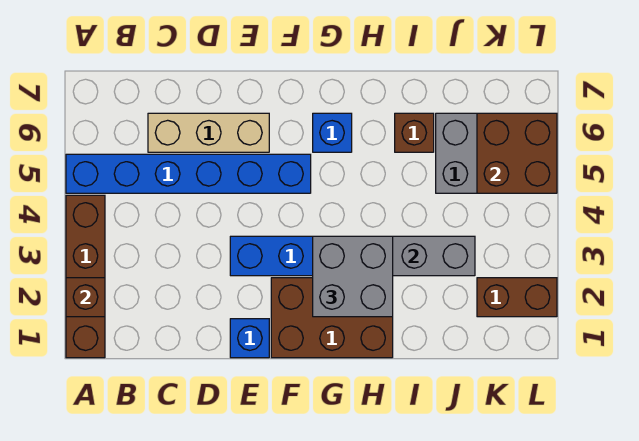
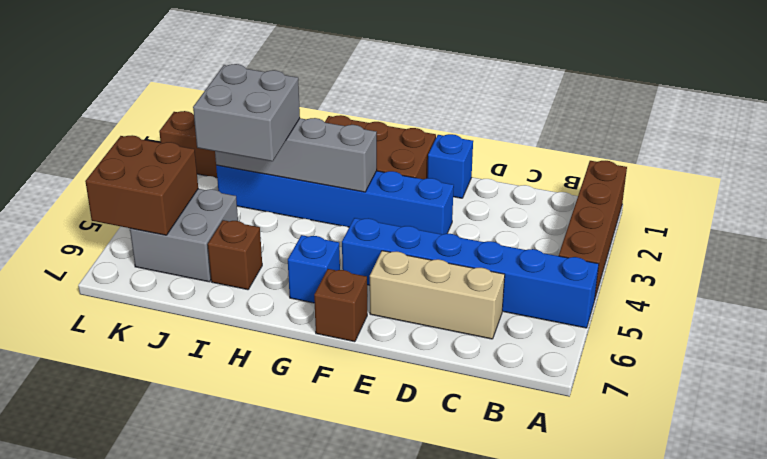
brown brick A2 level 2 -> brown brick F7 level 1
grey brick G2:H3 level 3 -> grey brick I3:J4 level 3

